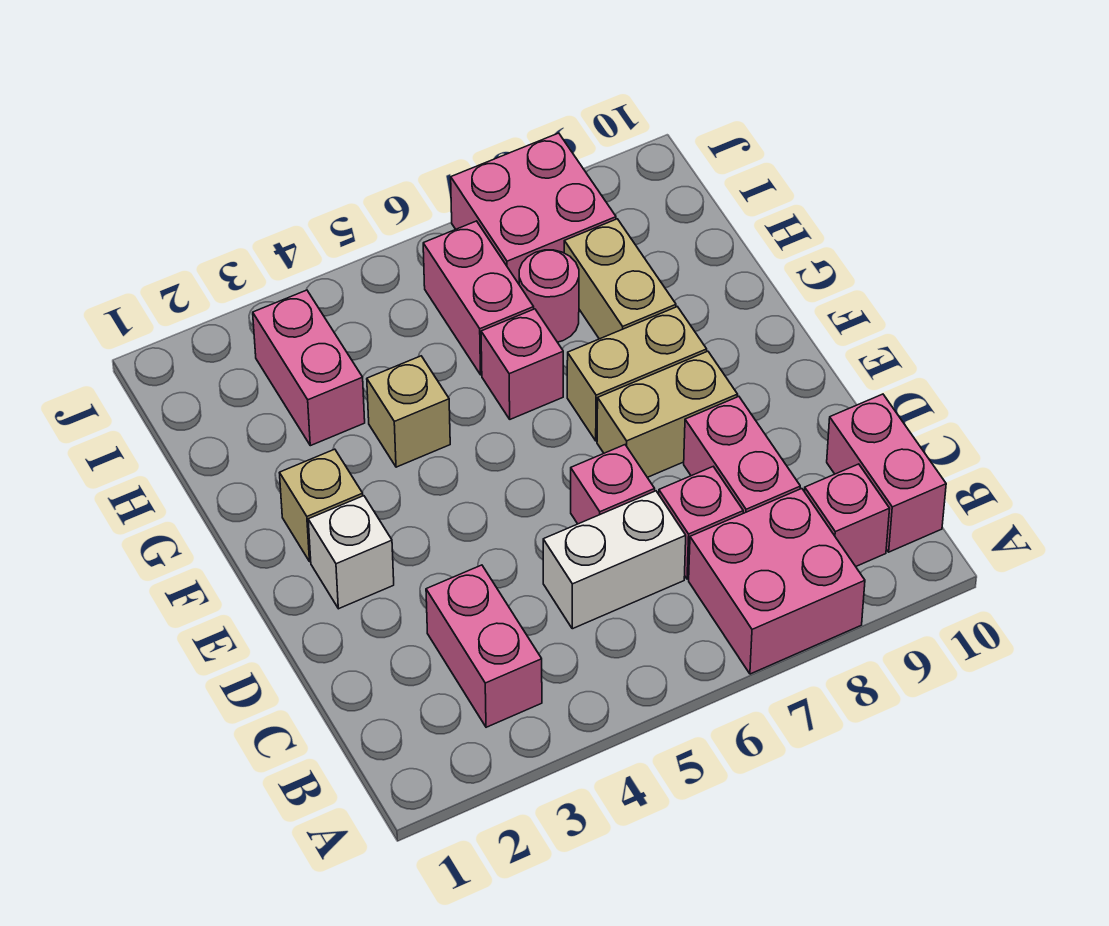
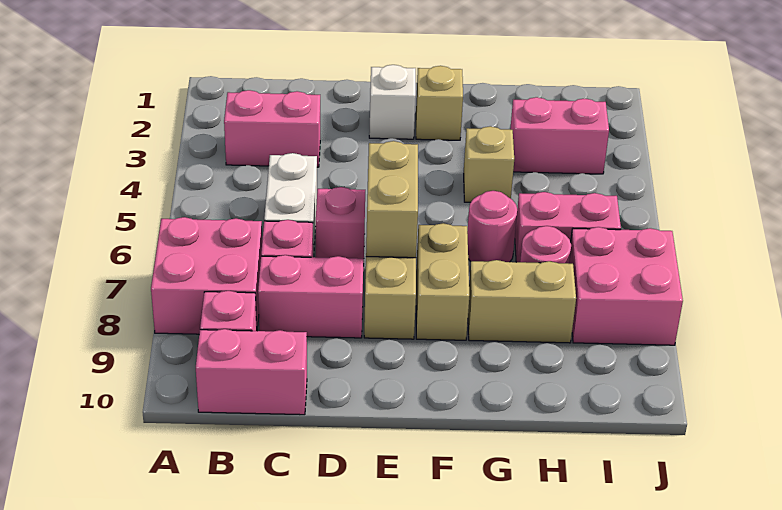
none -> tan brick E6:E7 level 2
pink brick G6 level 1 -> pink round brick G6 level 1

